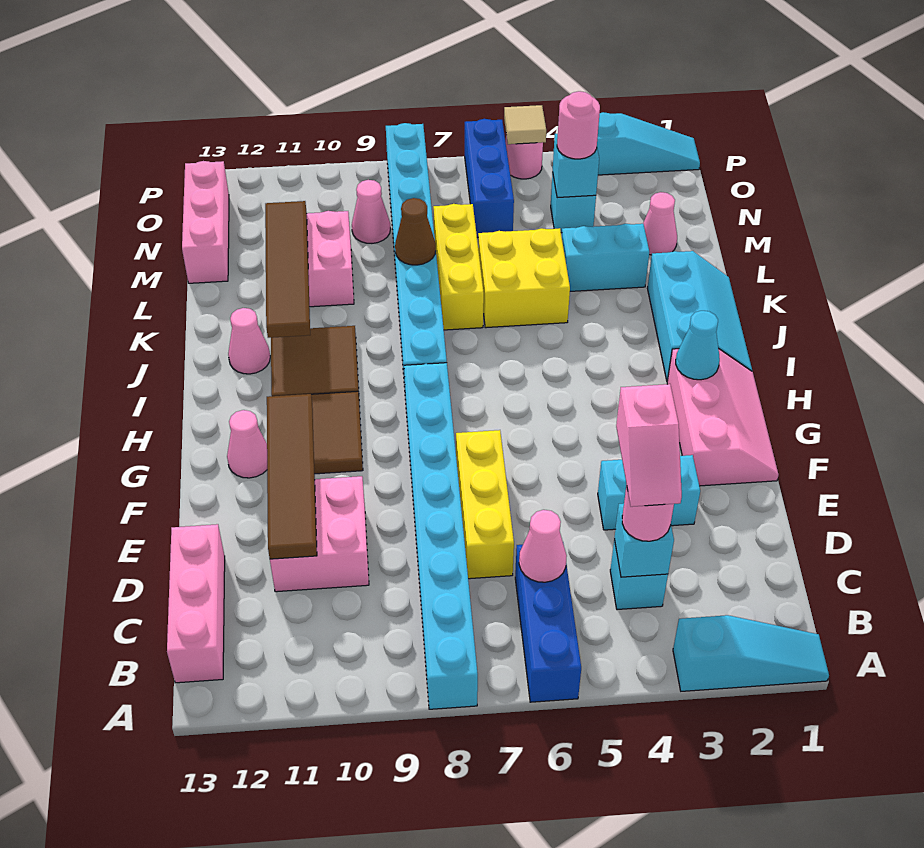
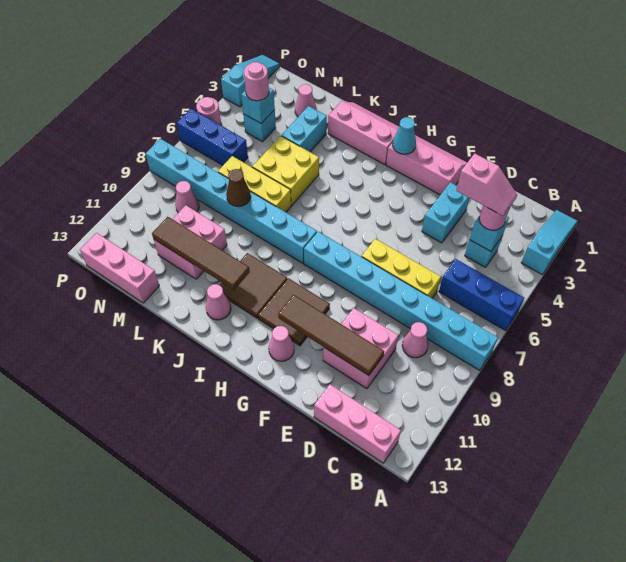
pink cone C6 level 2 -> pink cone C9 level 1
cyan slope I1:K2 level 1 top 2 -> pink slope I1:K2 level 1 top 2
tan tile P5 level 2 -> none

